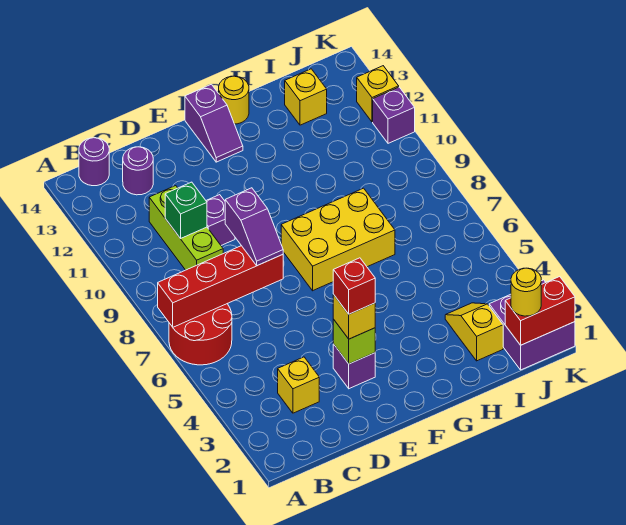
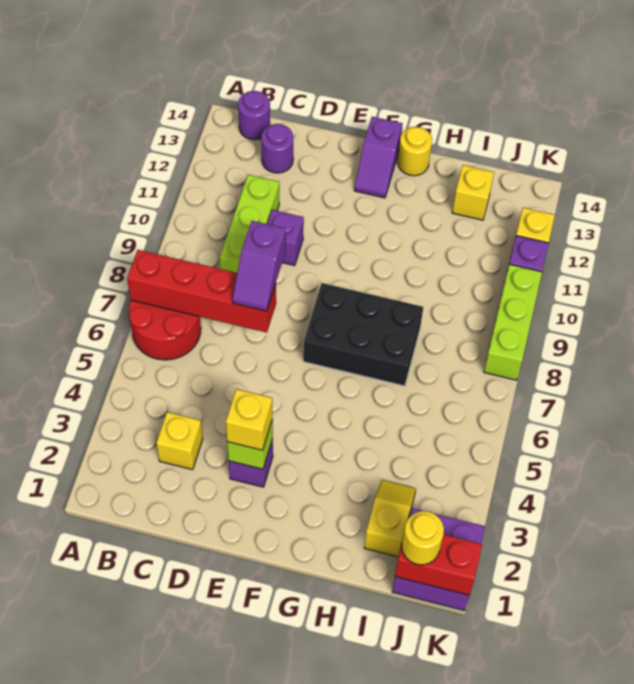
green brick C10 level 2 -> none
red brick E3 level 4 -> none
yellow brick F7:H8 level 1 -> black brick F7:H8 level 1
none -> lime brick K8:K10 level 1

